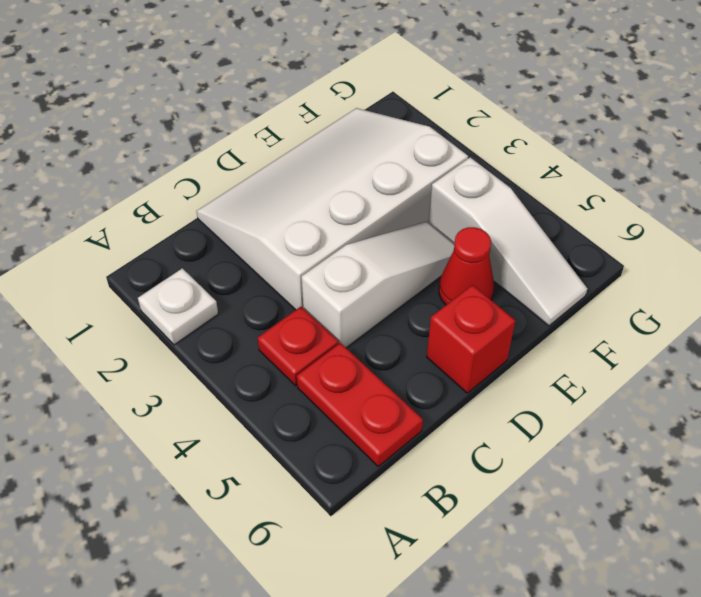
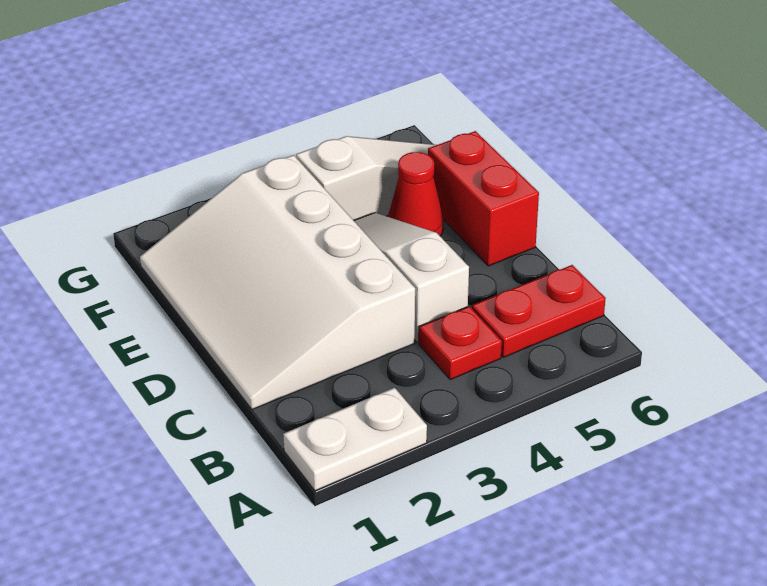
white plate A2 level 1 -> white plate A1:A2 level 1
red brick D6 level 1 -> red brick D6:E6 level 1

